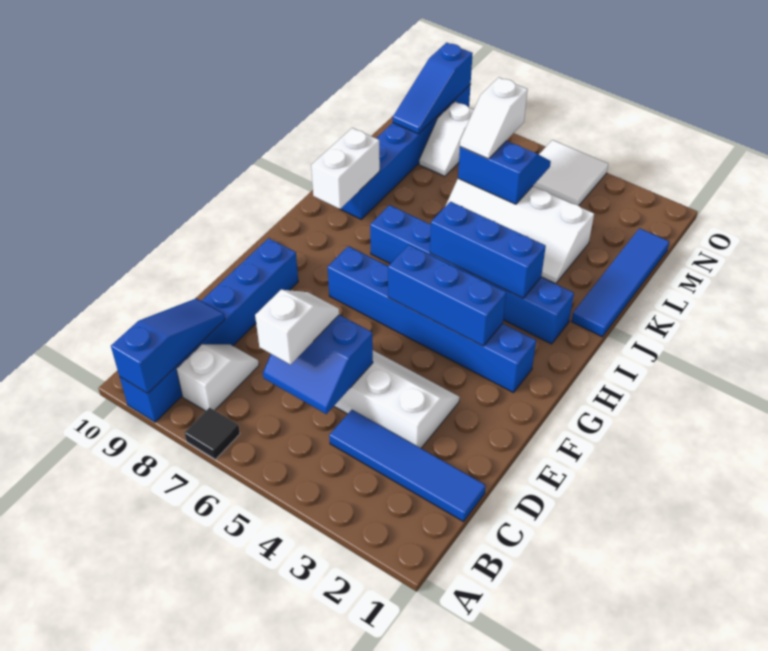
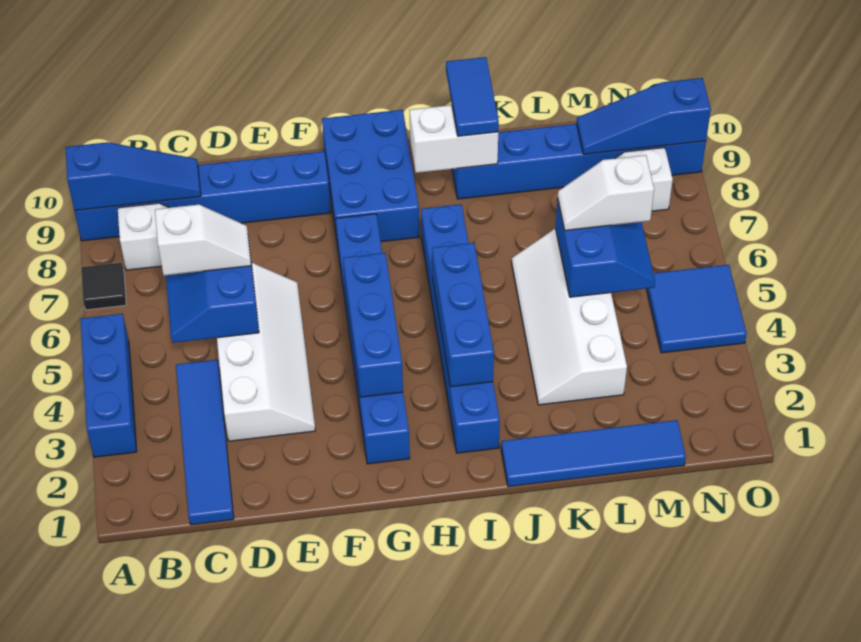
none -> blue brick A3:A5 level 1
none -> blue brick G8:H10 level 1
none -> blue tile J9:J10 level 3
white tile N4:O5 level 1 -> blue tile N4:O5 level 1

